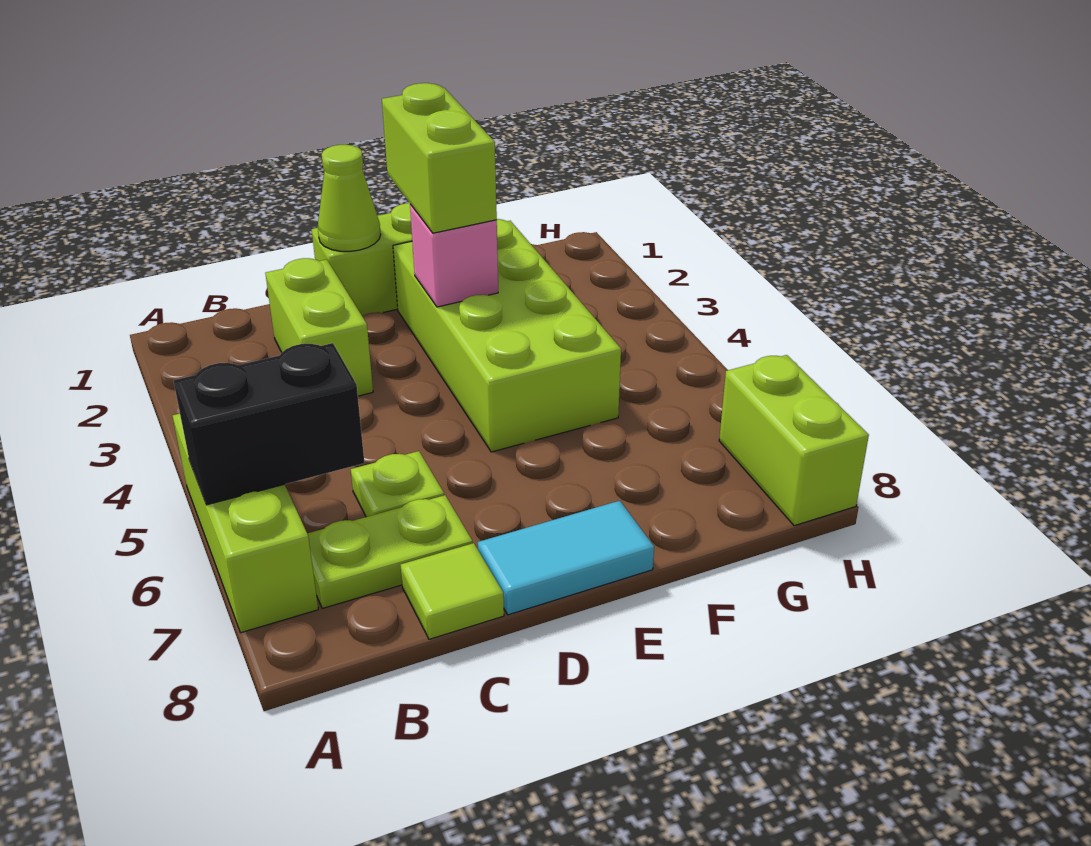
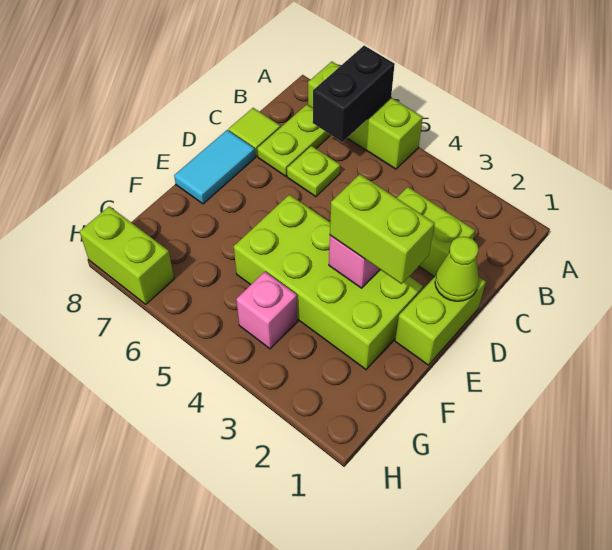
none -> pink brick G4 level 1

